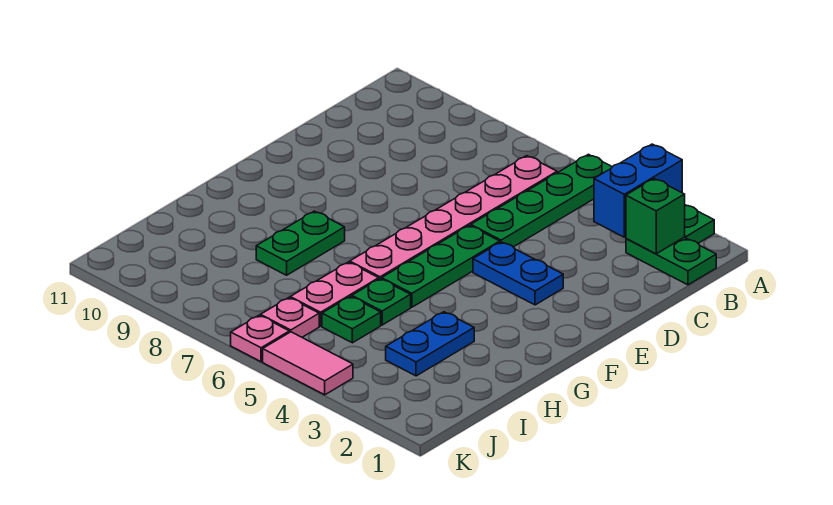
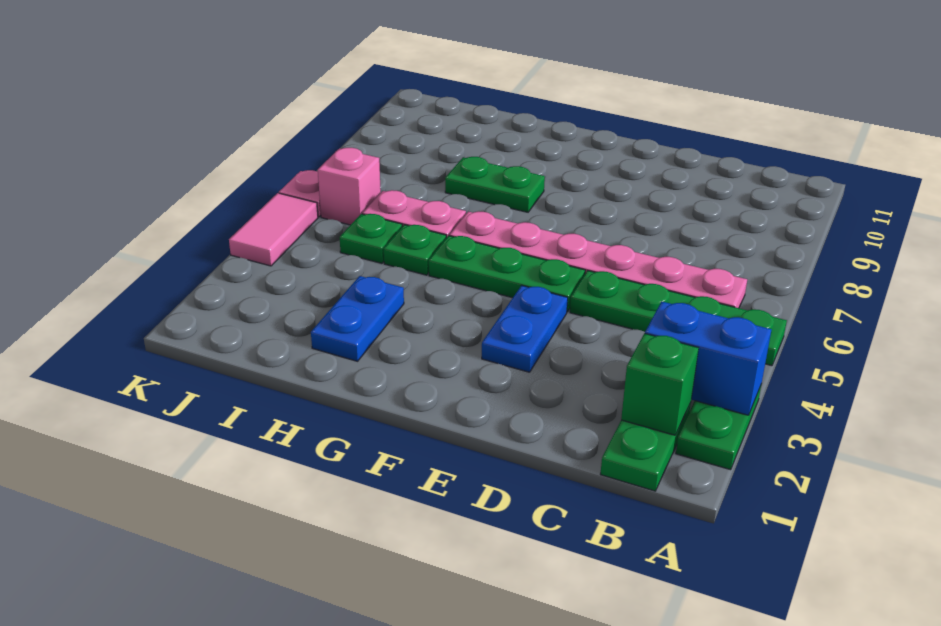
blue plate H3:I3 level 1 -> blue plate H2:H3 level 1
pink plate J6 level 1 -> pink brick J6 level 1

